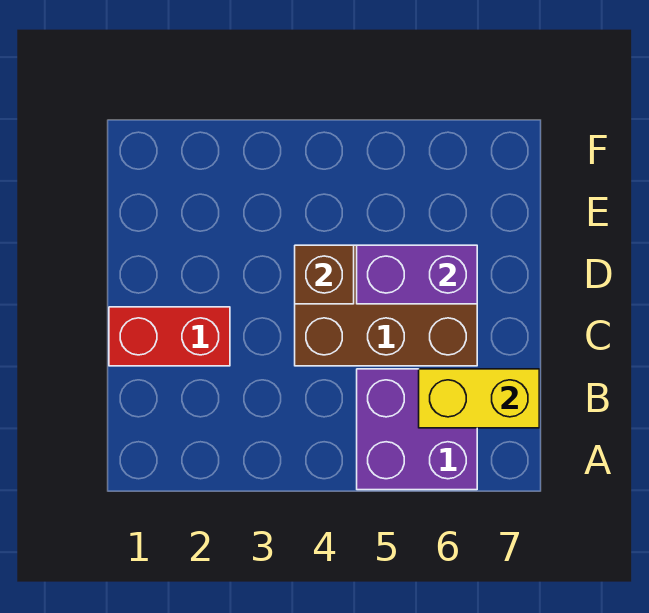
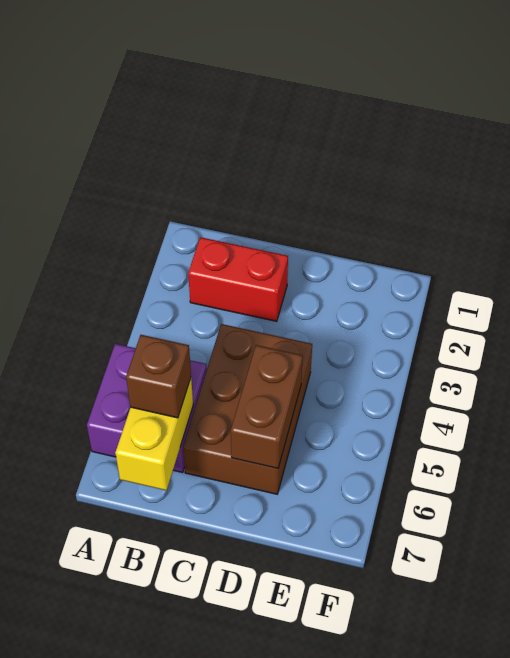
red brick C1:C2 level 1 -> red brick B2:C2 level 1
brown brick D4 level 2 -> brown brick B6 level 3
purple brick D5:D6 level 2 -> brown brick D5:D6 level 2

